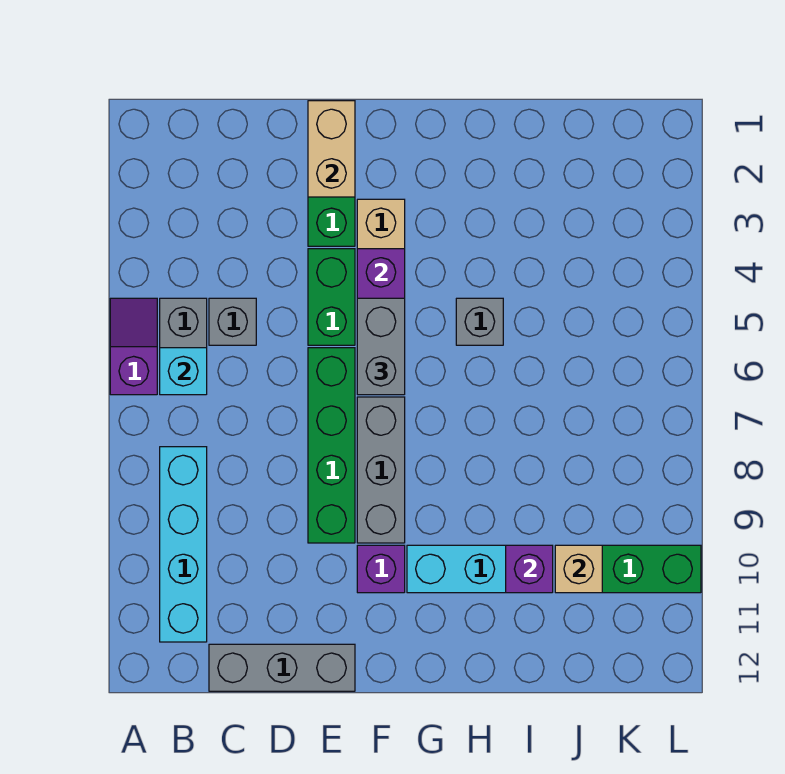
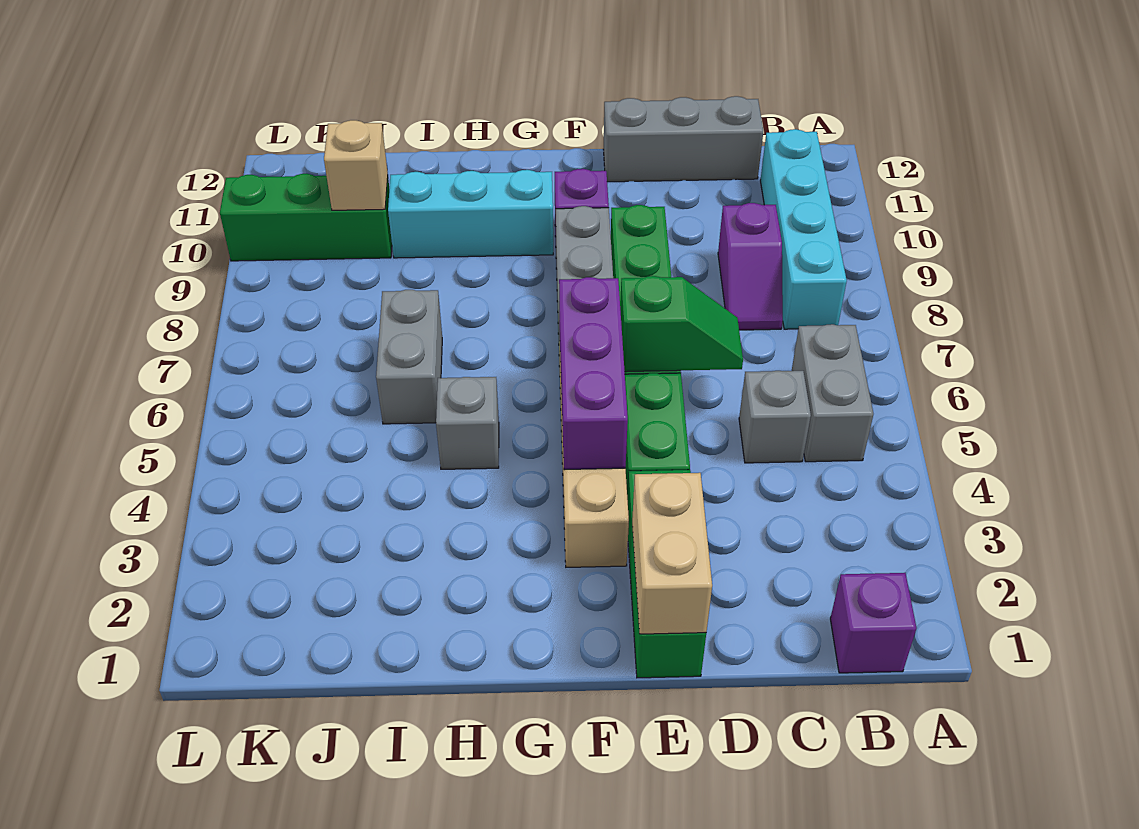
purple slope A5:A6 level 1 top 6 -> purple slope C8:C9 level 1 top 9
cyan brick B6 level 2 -> none
none -> green slope D6:E6 level 2 top E
grey brick F5:F6 level 3 -> grey brick I6:I7 level 1
purple brick I10 level 2 -> purple brick B1 level 1

